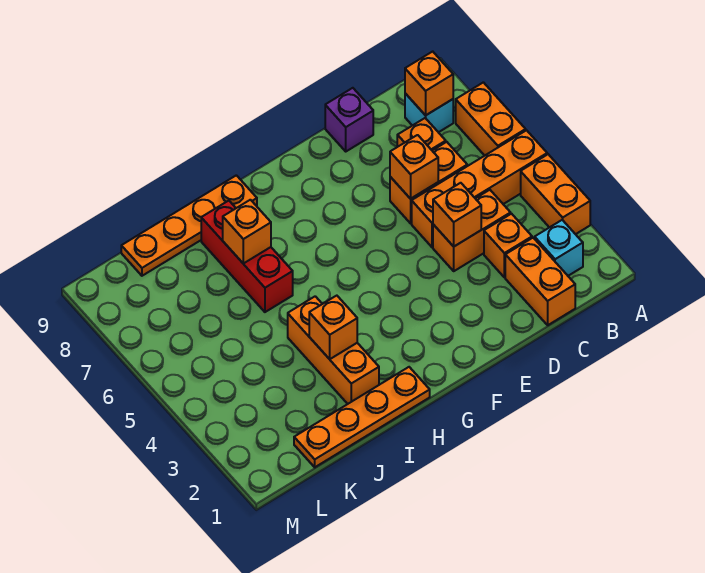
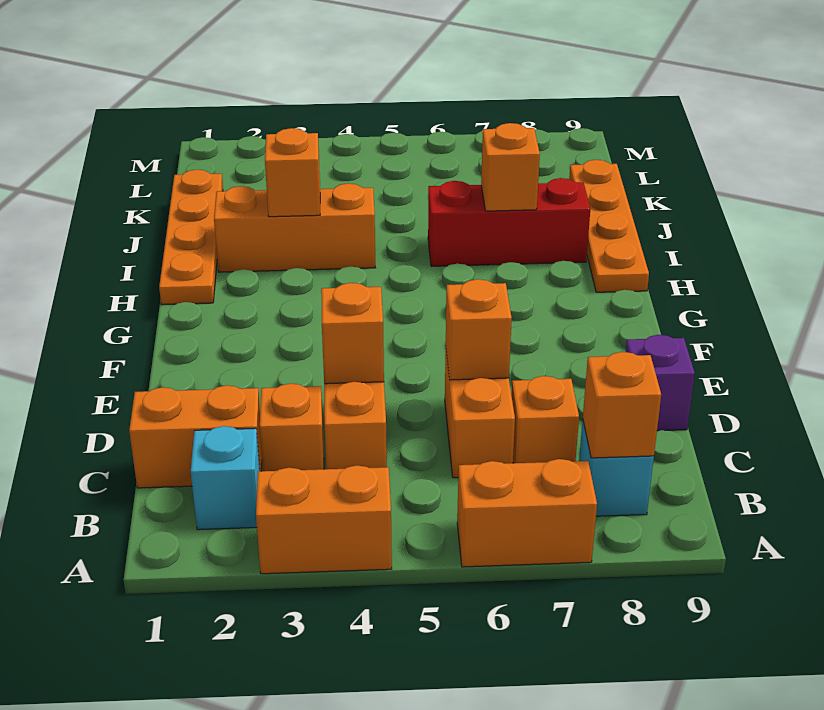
orange brick A5:D5 level 1 -> none

